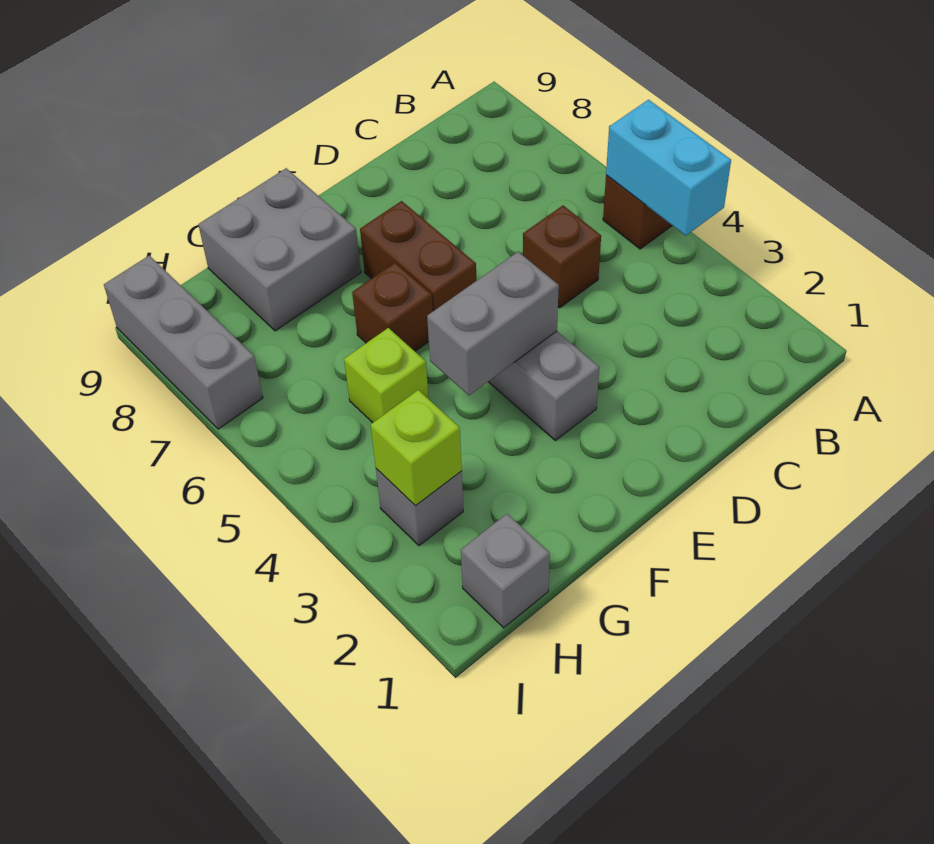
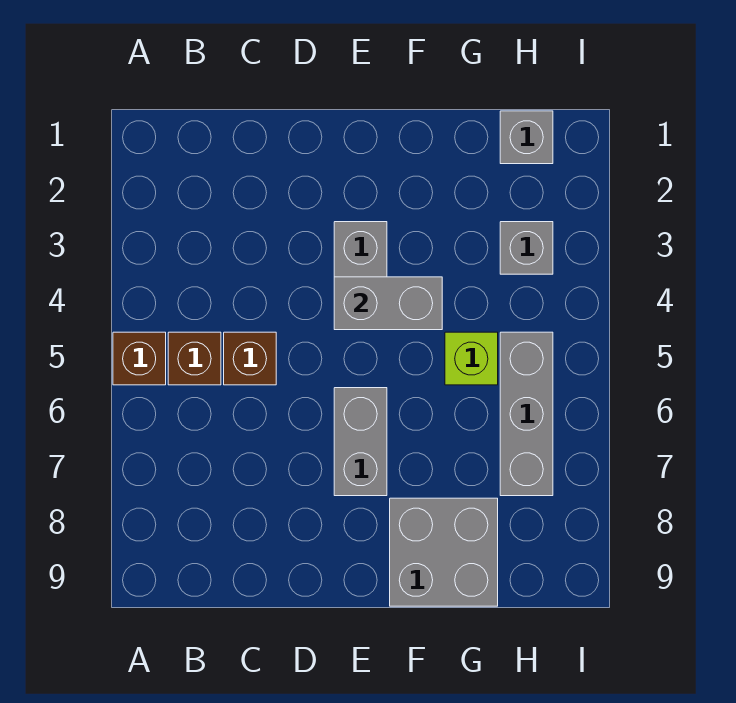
cyan brick A4:A5 level 2 -> none
brown brick E6:E7 level 1 -> grey brick E6:E7 level 1
brown brick F6 level 1 -> brown brick B5 level 1
lime brick H3 level 2 -> none
grey brick I7:I9 level 1 -> grey brick H5:H7 level 1

